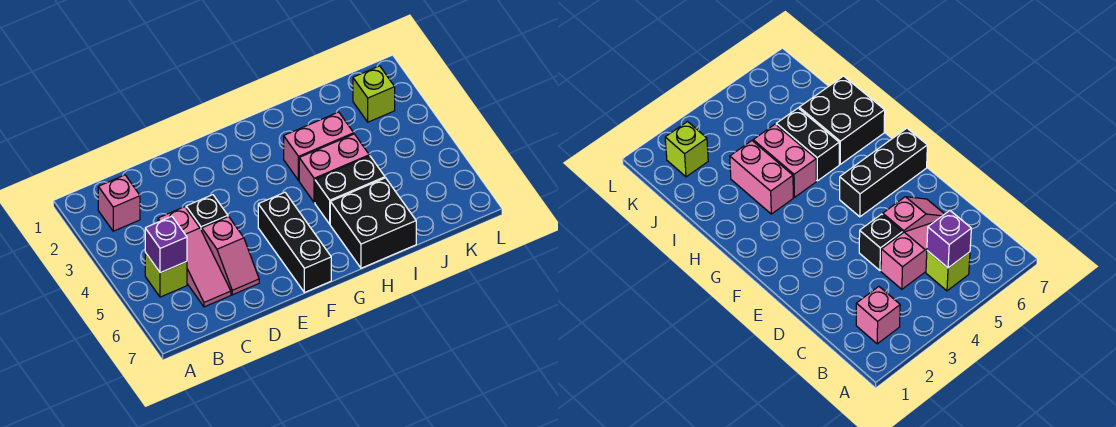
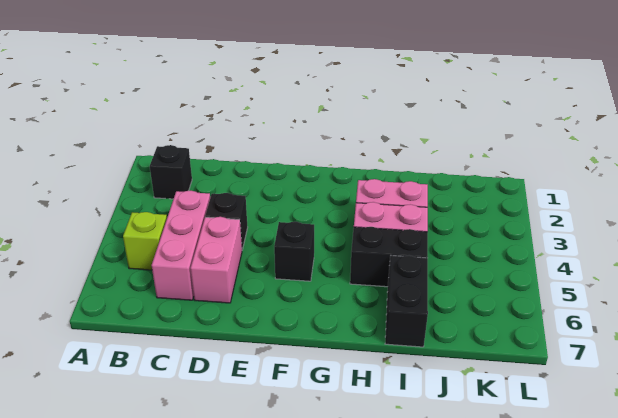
pink brick B2 level 1 -> black brick B2 level 1
purple brick B5 level 2 -> none
pink slope C4:C6 level 1 top 4 -> pink brick C4:C6 level 1
pink slope D5:D6 level 1 top 5 -> pink brick D5:D6 level 1
black brick F5:F7 level 1 -> black brick F5 level 1
black brick H6:I7 level 1 -> black brick I6:I7 level 1
lime brick K2 level 1 -> none

